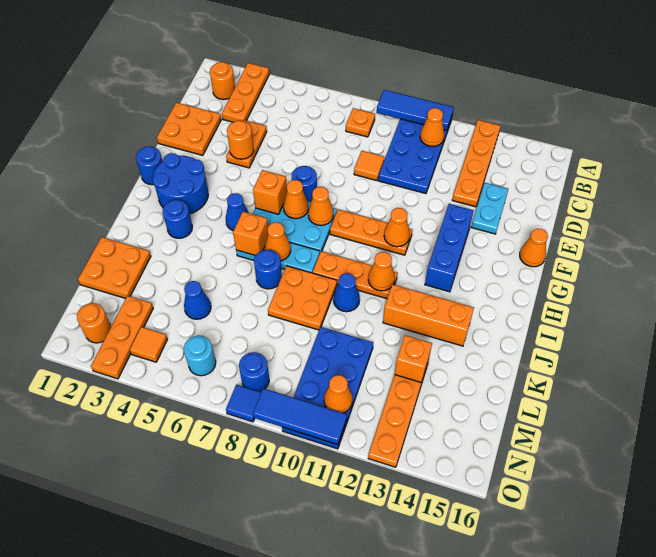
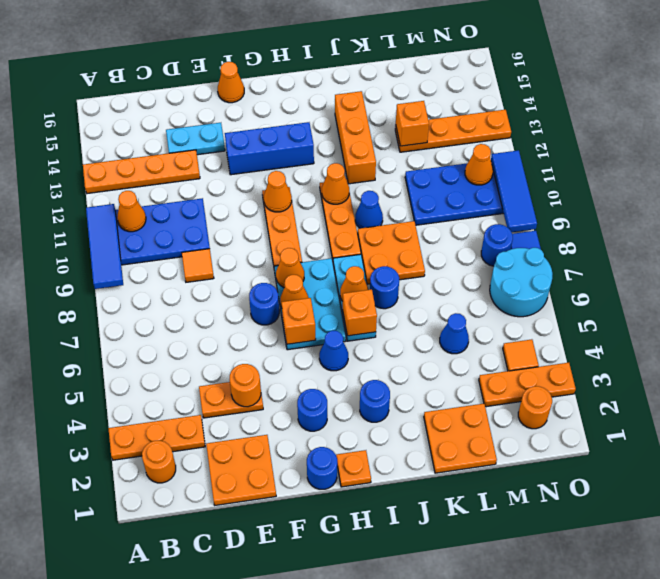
orange plate B8 level 1 -> orange plate H1 level 1
blue round brick G2:H3 level 1 -> blue round brick G3 level 1
cyan round brick N6 level 1 -> cyan round brick N6:O7 level 1

